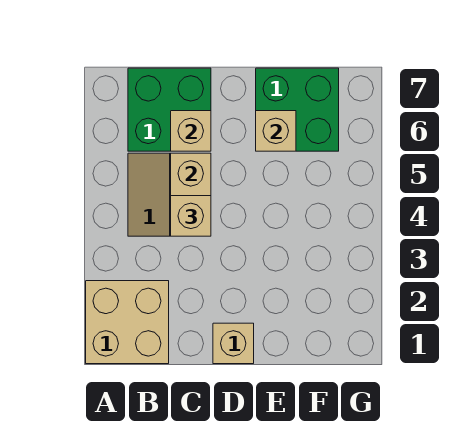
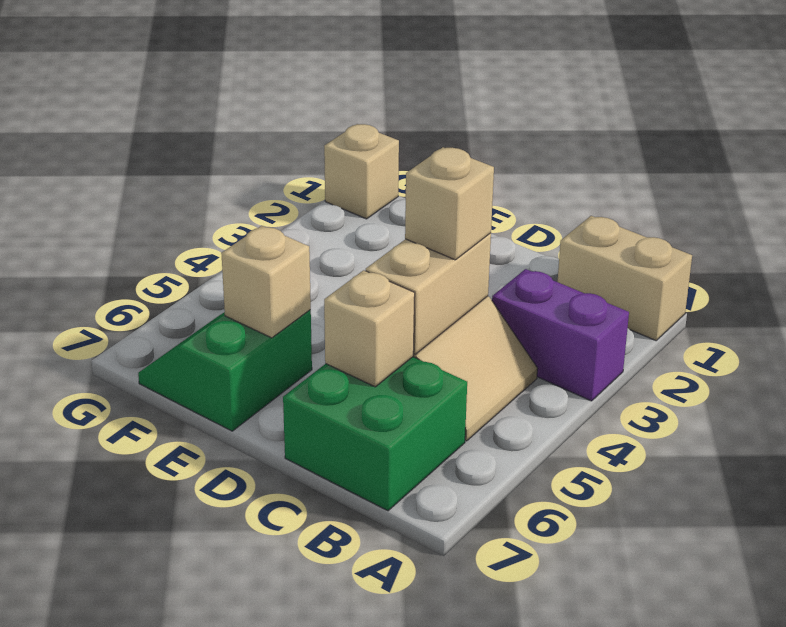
tan brick A1:B2 level 1 -> tan brick A1:B1 level 1
none -> purple brick A3:B3 level 1
tan brick D1 level 1 -> tan brick G1 level 1
green brick E6:F7 level 1 -> green slope E6:F7 level 1 top E

